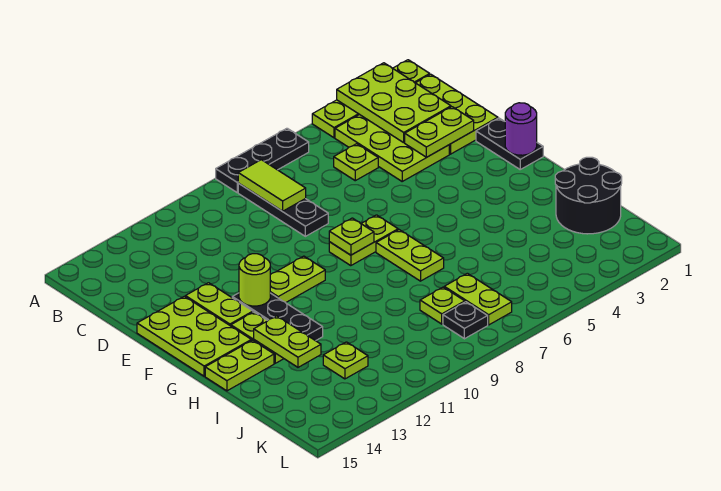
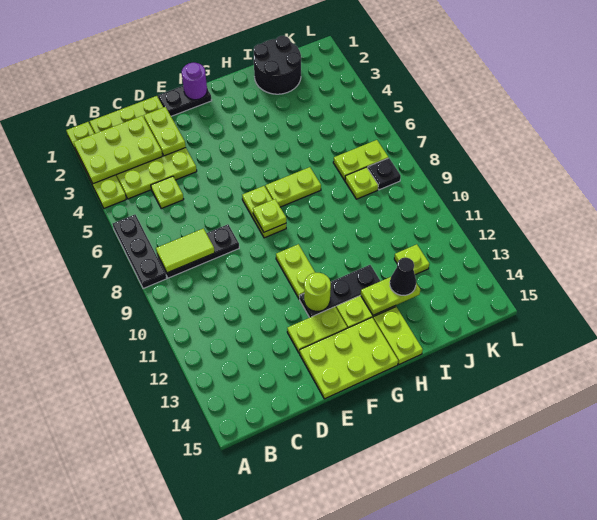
none -> black cone I13 level 3

